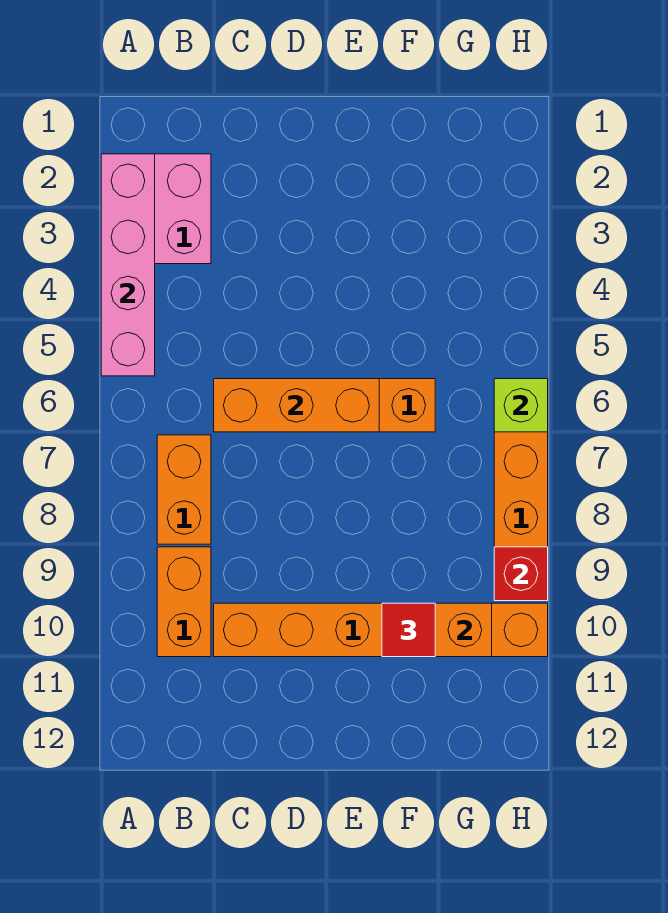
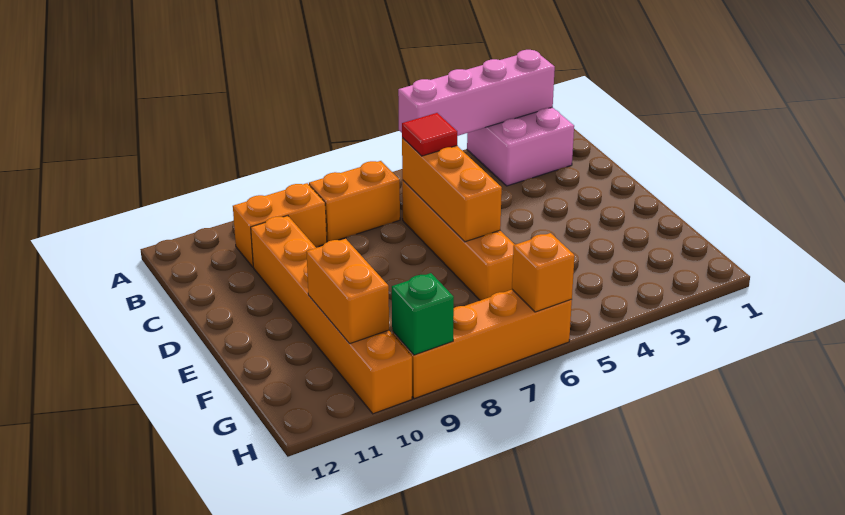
red tile F10 level 3 -> red tile C6 level 3
lime brick H6 level 2 -> orange brick H6 level 2
red brick H9 level 2 -> green brick H9 level 2

